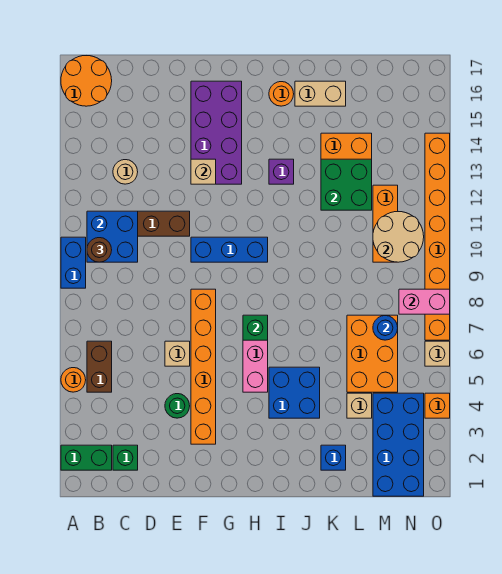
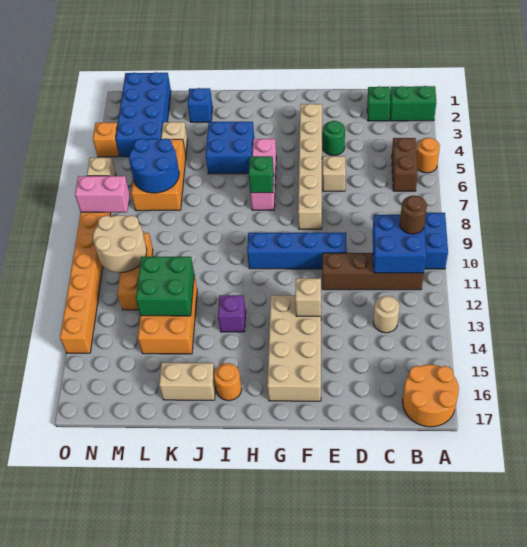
orange brick F3:F8 level 1 -> tan brick F3:F8 level 1
blue brick F10:H10 level 1 -> blue brick E10:H10 level 1
purple brick F13:G16 level 1 -> tan brick F13:G16 level 1
blue round brick M7 level 2 -> blue round brick L6:M7 level 2

